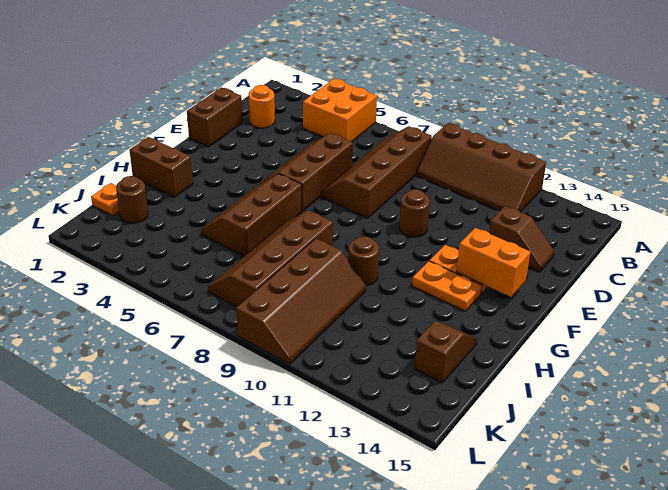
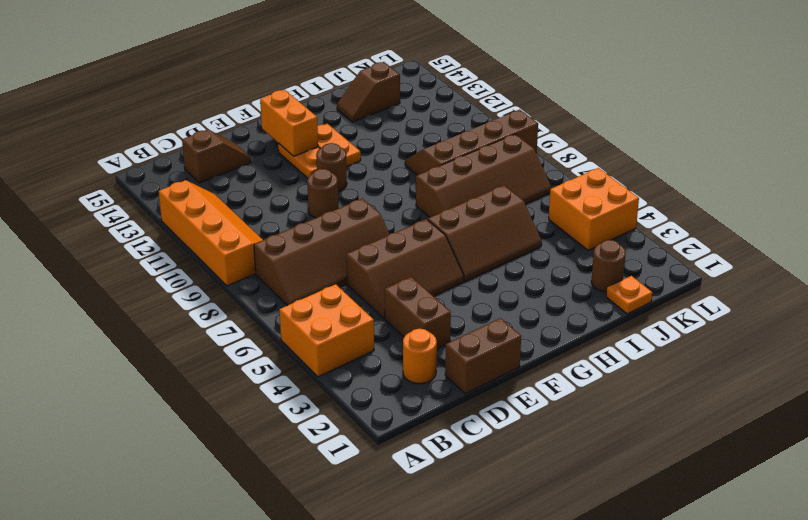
brown slope A9:B12 level 1 top A -> orange slope A9:B12 level 1 top A
brown slope D13:D14 level 1 top 13 -> brown slope C14:D14 level 1 top C
brown brick H1:H2 level 1 -> brown brick D3:D4 level 1
brown round brick H10 level 1 -> brown round brick F11 level 1
none -> orange brick K4:L5 level 1

